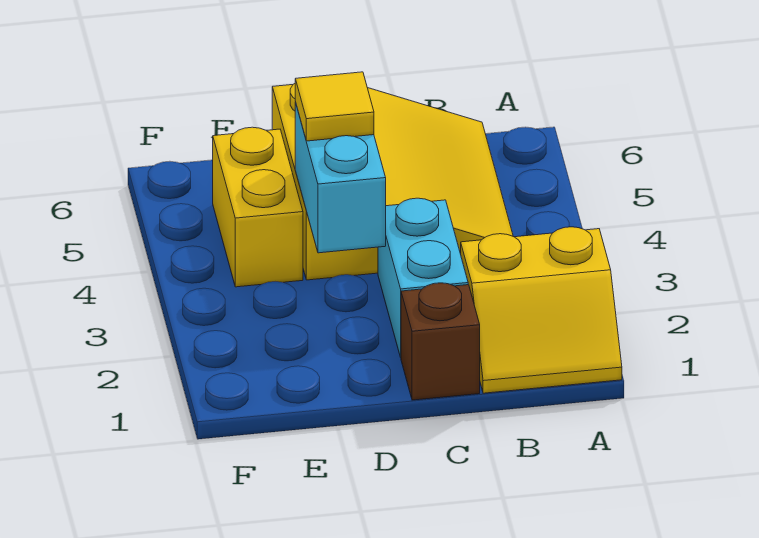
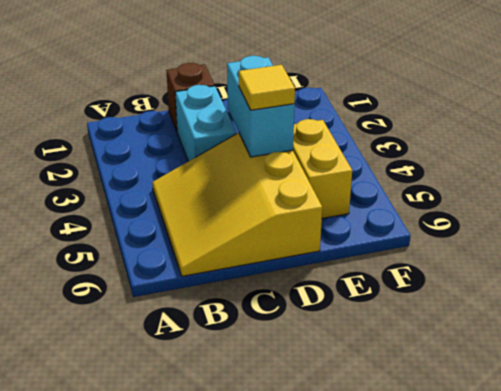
yellow slope A1:B2 level 1 top 2 -> none

